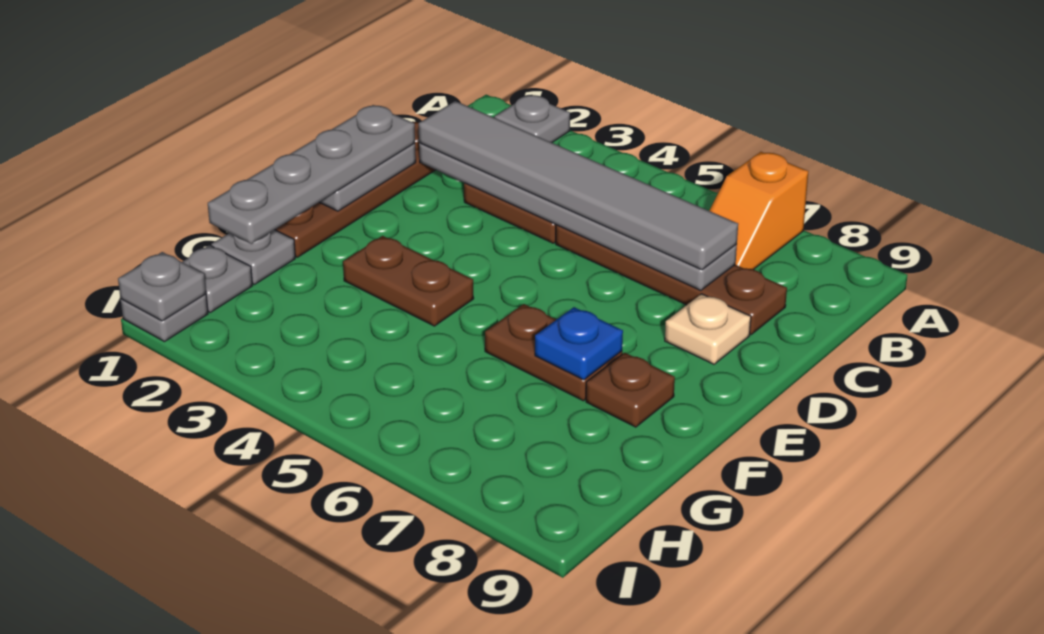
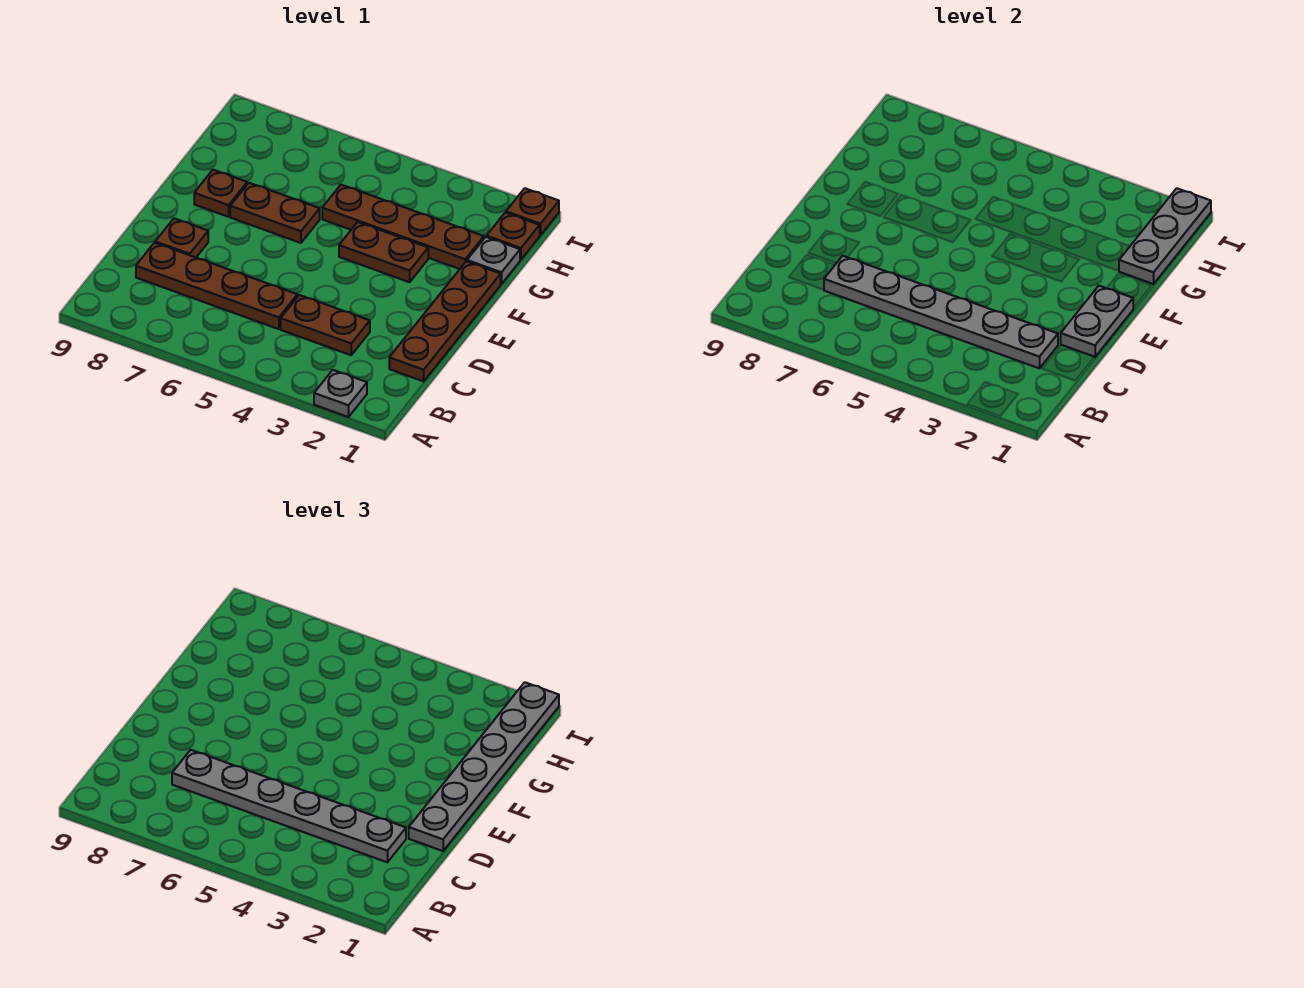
orange slope A7:B7 level 1 top A -> none
grey tile C2:C7 level 3 -> grey plate C2:C7 level 3
grey plate D1:G1 level 3 -> grey plate D1:I1 level 3
tan plate D8 level 1 -> brown plate D8 level 1
blue plate F7 level 2 -> none
none -> brown plate G2:G5 level 1
grey plate H1 level 1 -> brown plate H1 level 1
grey plate I1 level 1 -> brown plate I1 level 1
grey plate I1 level 2 -> grey plate G1:I1 level 2

